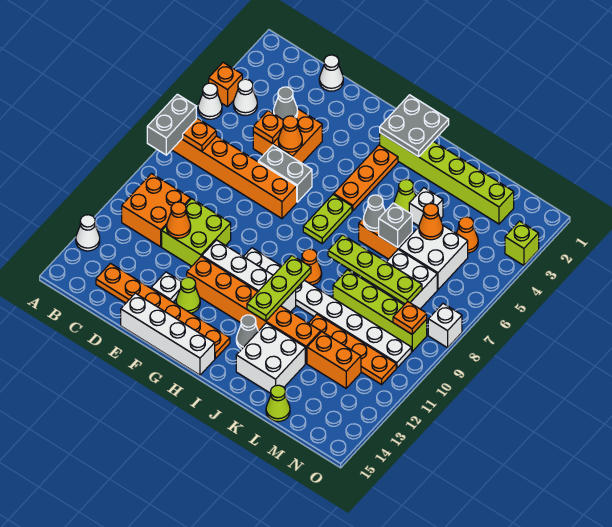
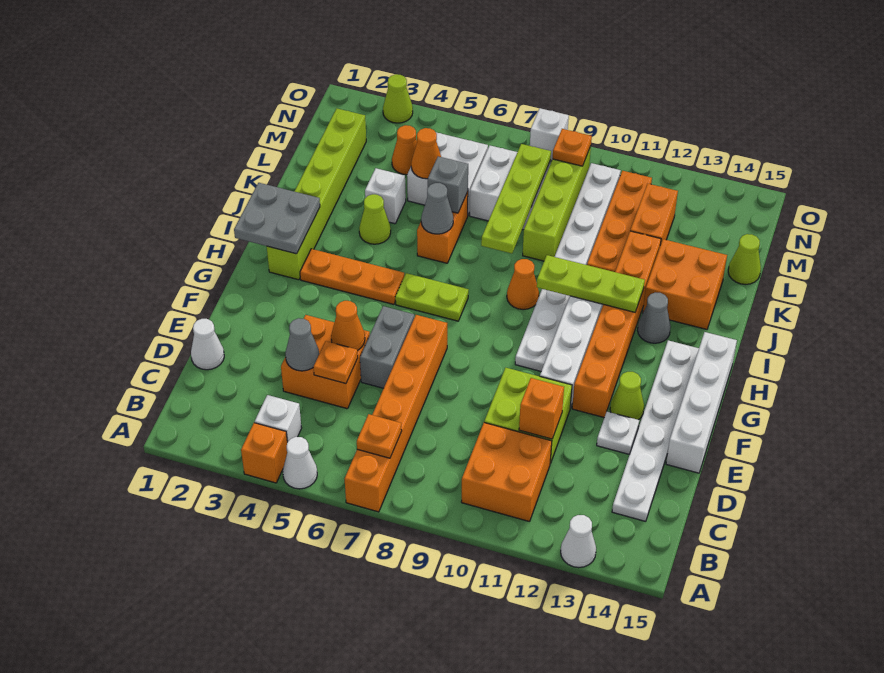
grey brick A7:A8 level 2 -> none
white cone B4 level 1 -> white brick B4 level 1
orange plate C14:H14 level 1 -> white plate C14:H14 level 1
orange cone D11 level 2 -> orange brick D11 level 2
white brick J13:K14 level 1 -> orange brick J13:K14 level 1
lime brick O3 level 1 -> lime cone O3 level 1

